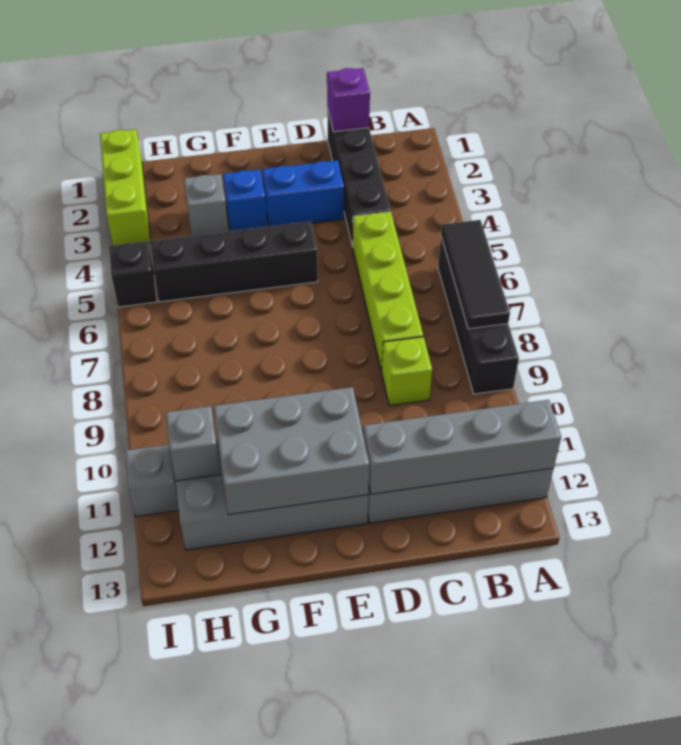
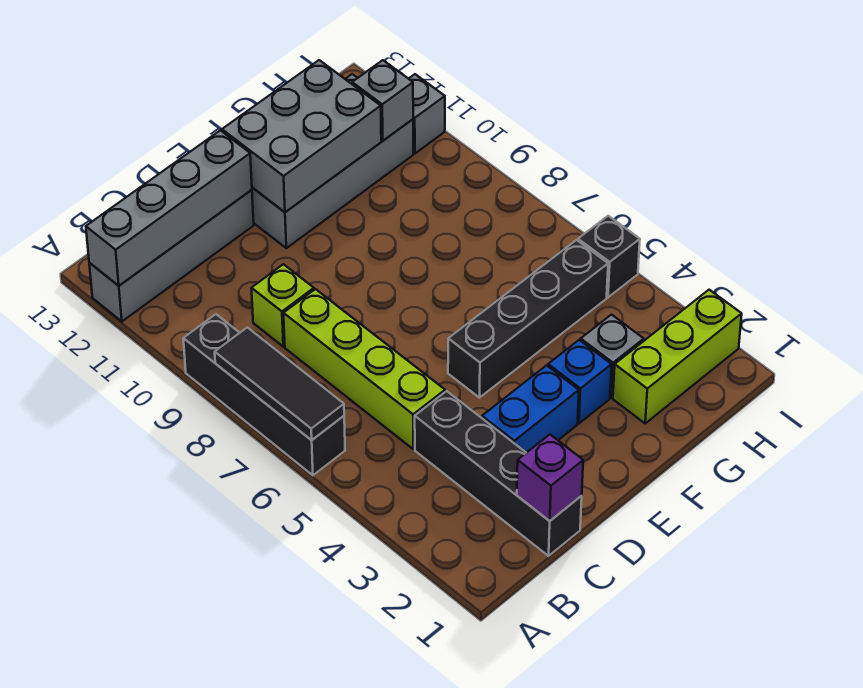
lime brick I1:I3 level 1 -> lime brick G2:I2 level 1

